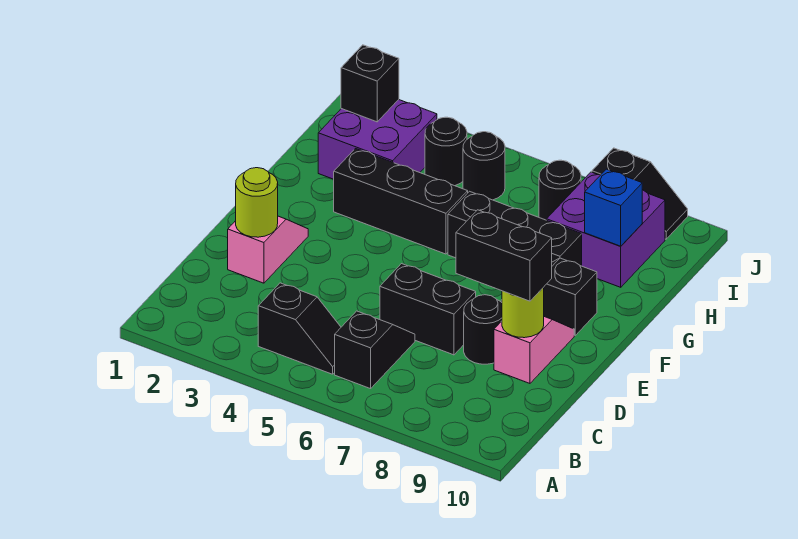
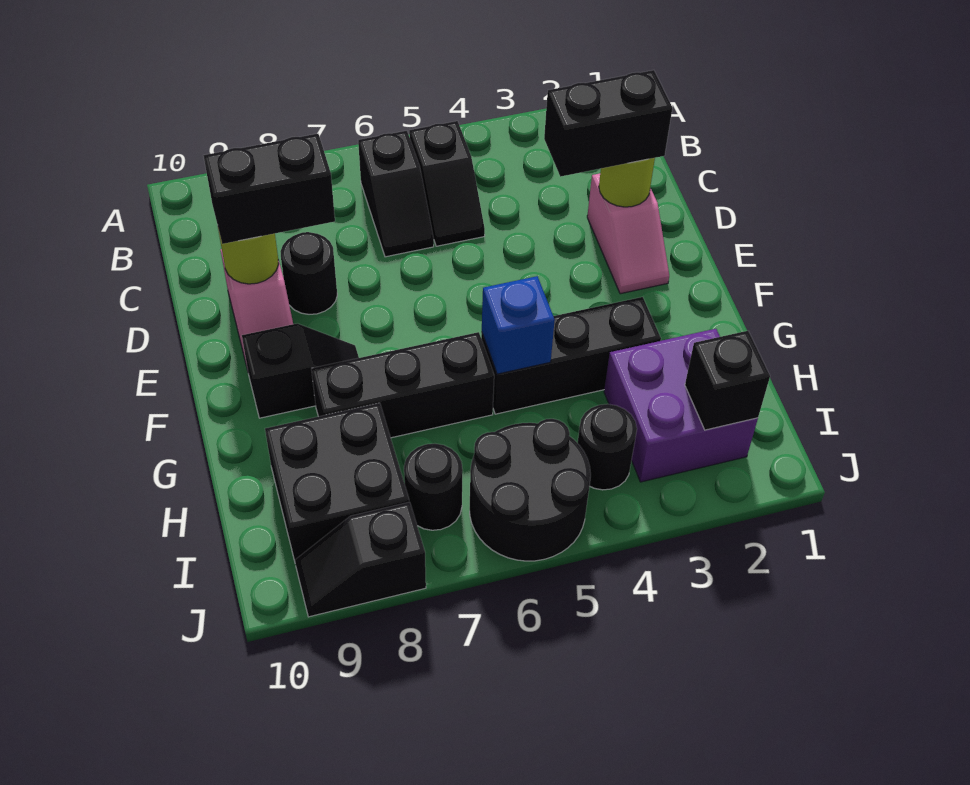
black slope B4:B5 level 1 top 4 -> black slope B5:C5 level 1 top B
black brick D6:D7 level 1 -> black brick D2:D3 level 3
purple brick H8:I9 level 1 -> black brick H8:I9 level 1
blue brick H9 level 2 -> blue brick G5 level 2
black round brick I5 level 1 -> black round brick I5:J6 level 1

